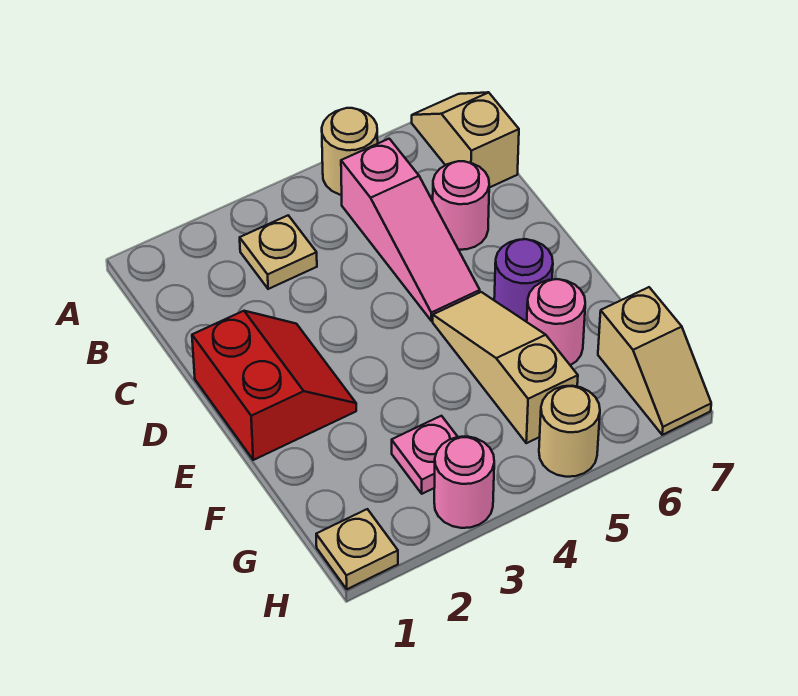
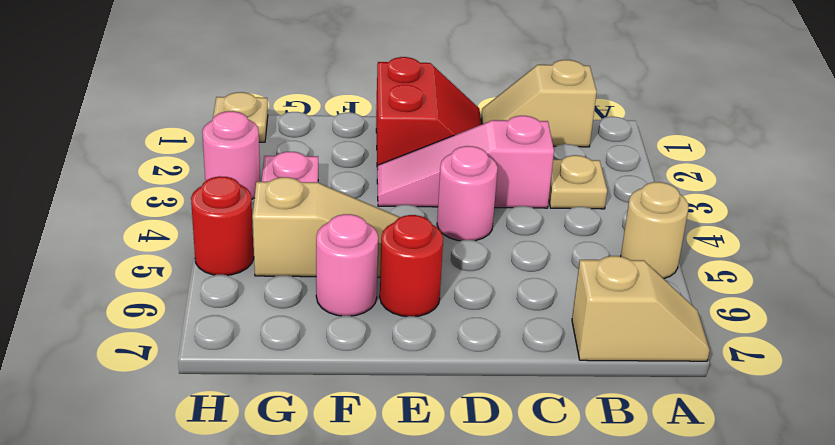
pink slope B5:D5 level 1 top B -> pink slope C3:E3 level 1 top C
pink round brick C6 level 1 -> pink round brick D4 level 1
red slope D1:E2 level 1 top 1 -> red slope D1:E2 level 1 top E
purple round brick E6 level 1 -> red round brick E6 level 1
tan slope G7:H7 level 1 top G -> tan slope B1:C1 level 1 top B
tan round brick H5 level 1 -> red round brick H5 level 1

